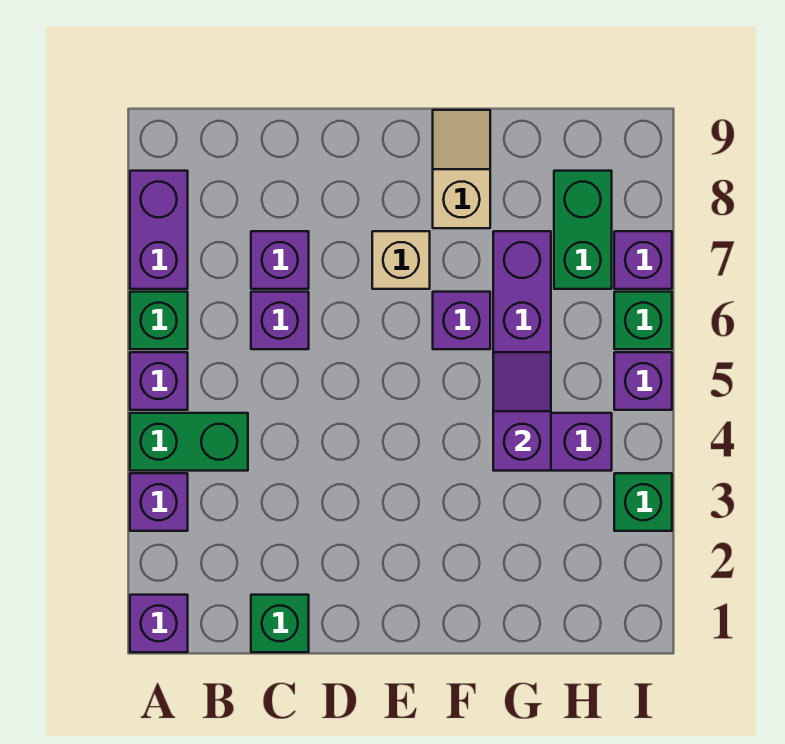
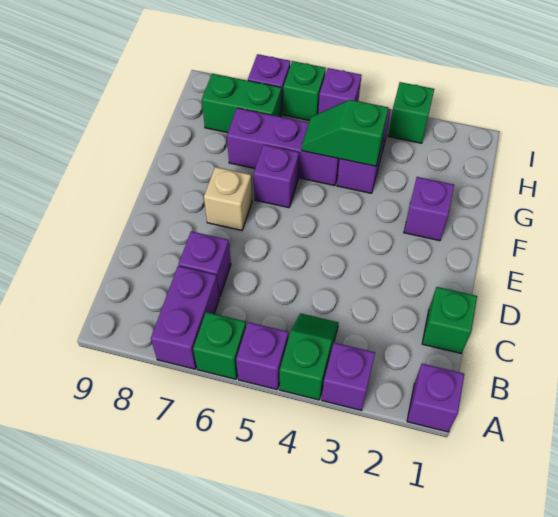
green brick A4:B4 level 1 -> green slope A4:B4 level 1 top A
purple brick A7:A8 level 1 -> purple brick A7:B7 level 1
purple brick C6 level 1 -> purple brick F2 level 1
tan slope F8:F9 level 1 top 8 -> none
purple slope G4:G5 level 2 top 4 -> green slope G4:G5 level 2 top 4

